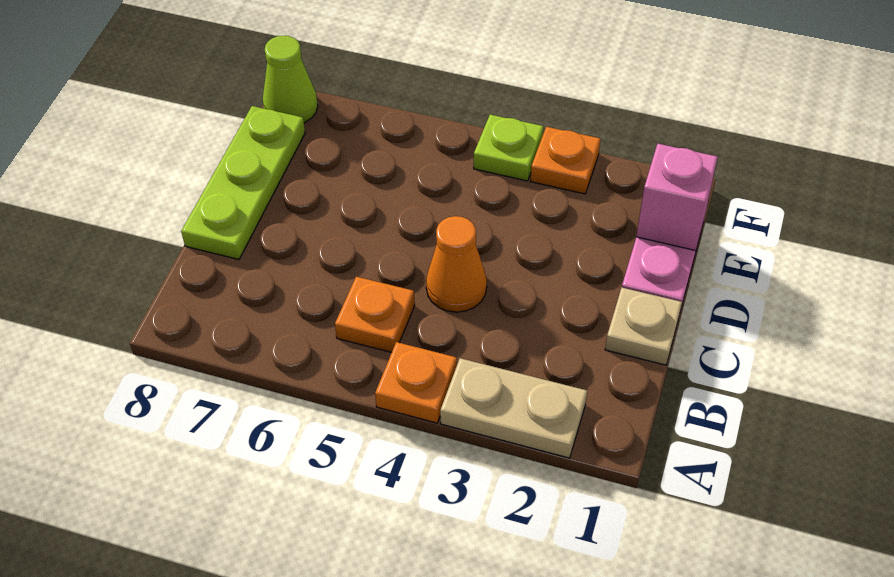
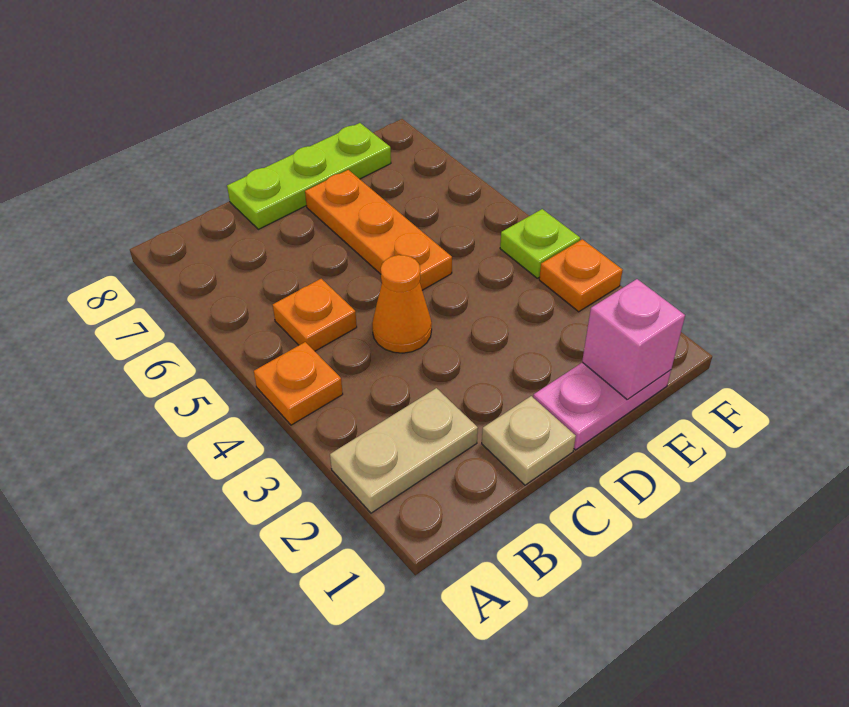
tan plate A2:A3 level 1 -> tan plate A2:B2 level 1
none -> orange plate D5:D7 level 1
lime cone F8 level 1 -> none

